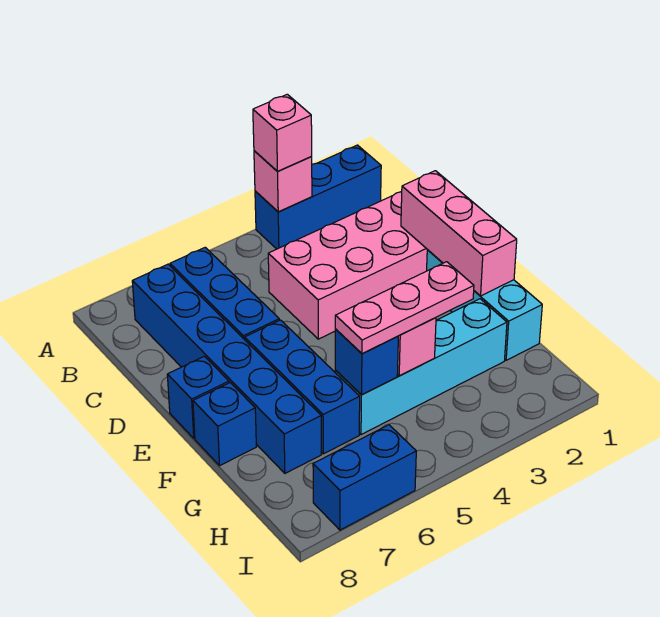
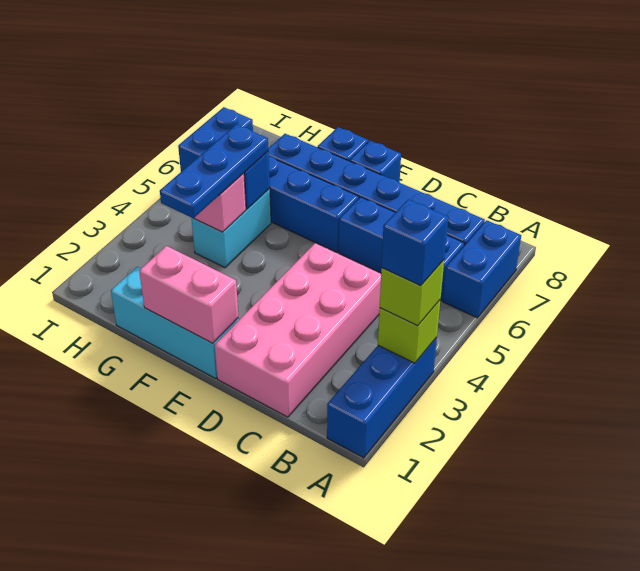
pink brick A3 level 2 -> lime brick A3 level 2
pink brick A3 level 3 -> lime brick A3 level 3
none -> blue brick A3 level 4
none -> blue brick A6:A7 level 1
pink brick D1:F1 level 2 -> pink brick E1:F1 level 2
cyan brick G2:G5 level 1 -> cyan brick G4:G5 level 1
pink plate G3:G5 level 3 -> blue plate G3:G5 level 3

